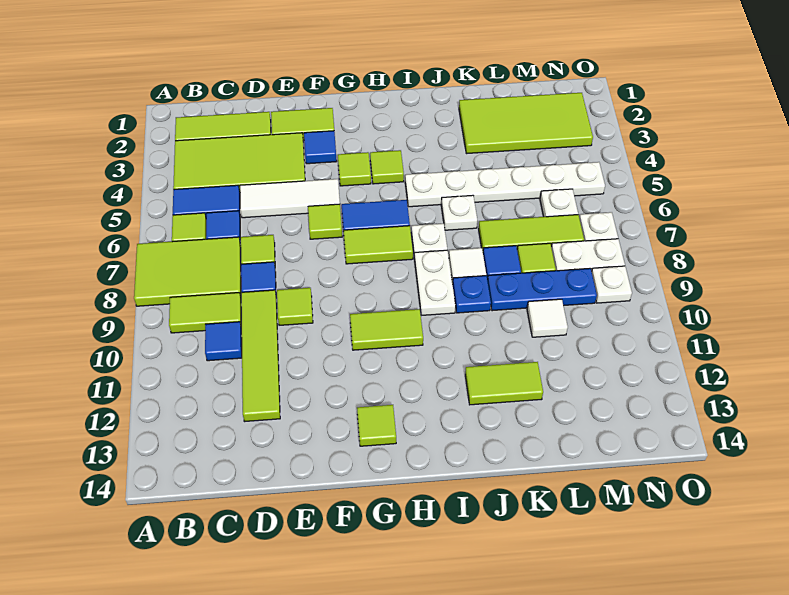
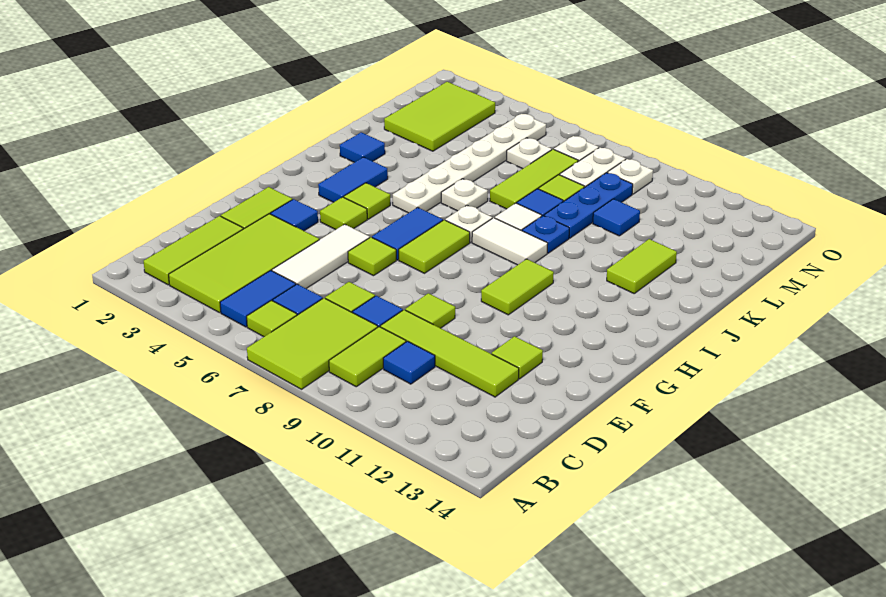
lime tile G13 level 1 -> lime tile E12 level 1
none -> blue tile H3:I3 level 1
white plate I8:I9 level 1 -> white tile I8:I9 level 1
none -> blue tile J2 level 1
lime tile K2:N3 level 1 -> lime tile L2:N3 level 1
white tile L10 level 1 -> blue tile L10 level 1

